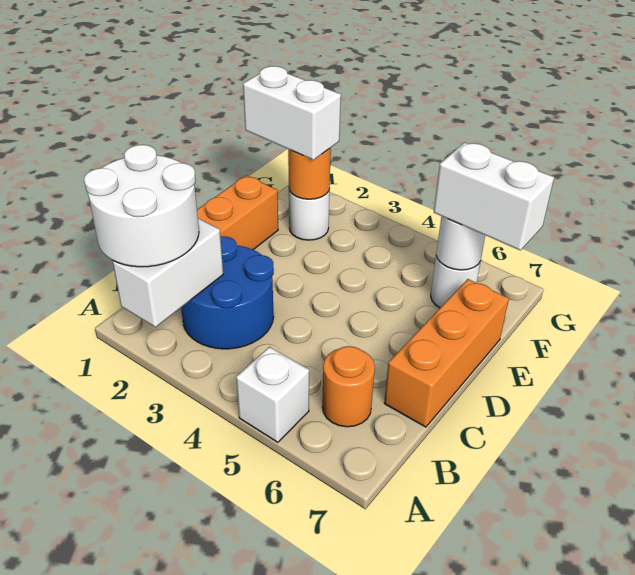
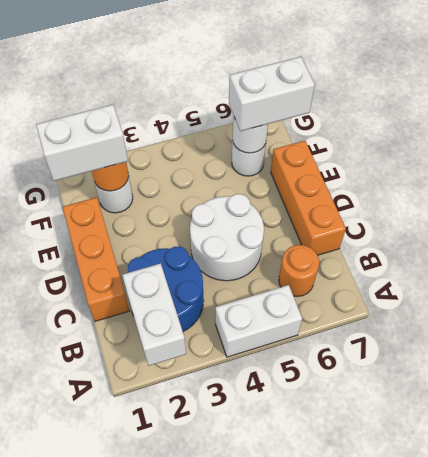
white round brick A1:B2 level 3 -> white round brick C4:D5 level 1
white brick A5 level 1 -> white brick A4:A5 level 1

